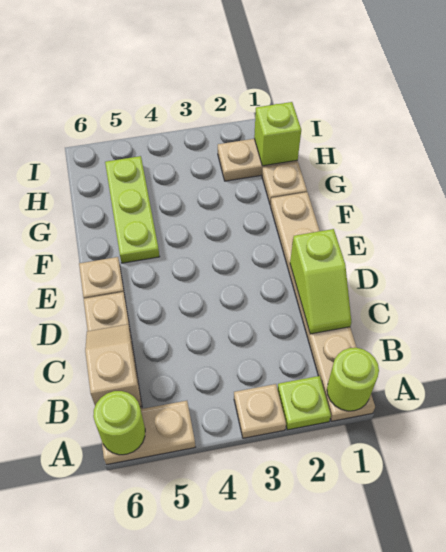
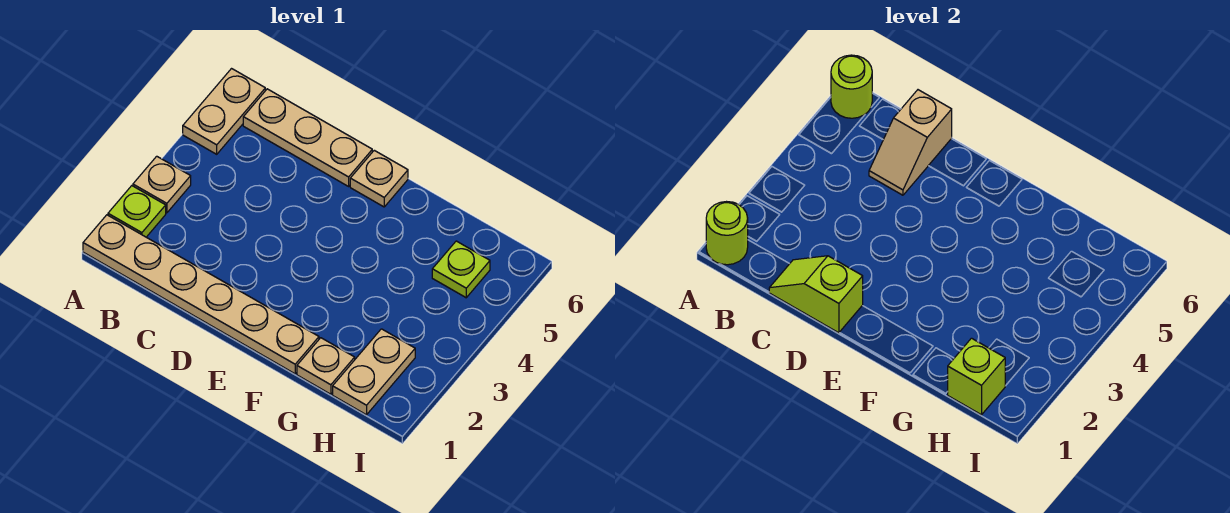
tan slope B6:C6 level 2 top B -> tan slope C5:C6 level 2 top 6
lime plate F5:H5 level 1 -> lime plate H5 level 1

